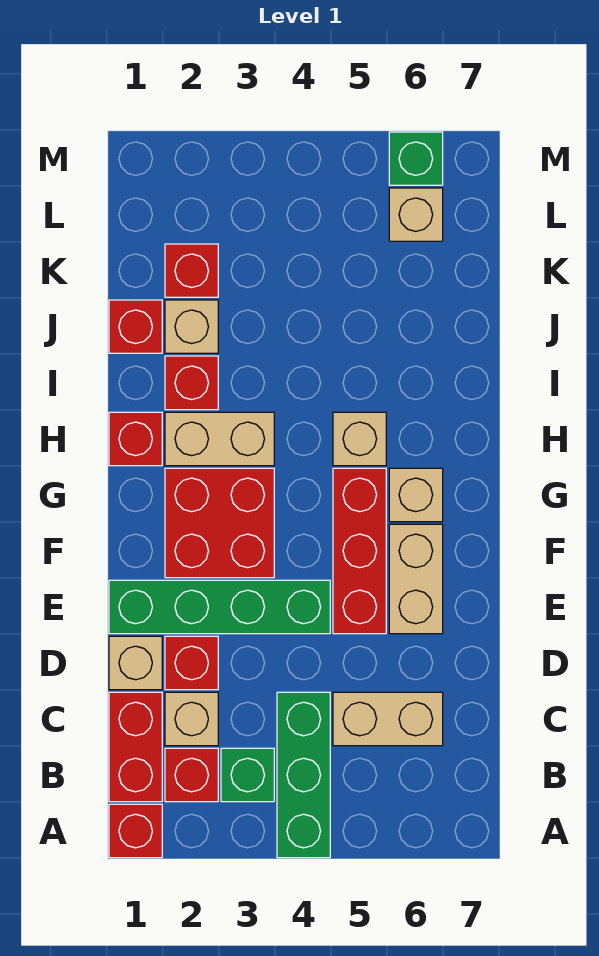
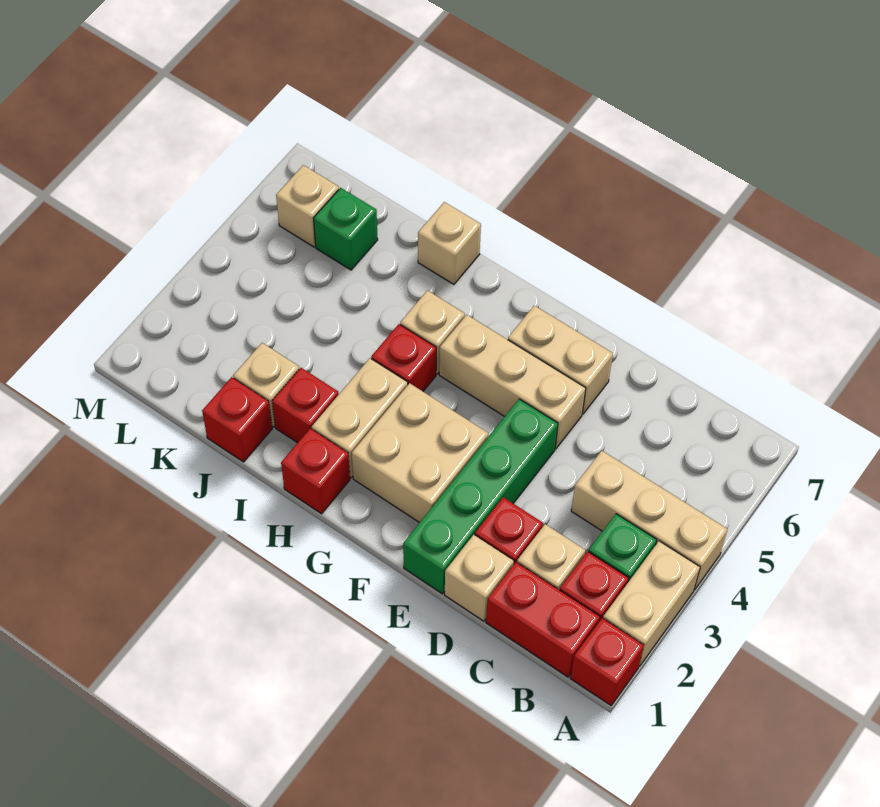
green brick A4:C4 level 1 -> tan brick A4:C4 level 1
tan brick C5:C6 level 1 -> tan brick A2:A3 level 1
red brick E5:G5 level 1 -> tan brick E5:G5 level 1
red brick F2:G3 level 1 -> tan brick F2:G3 level 1
tan brick G6 level 1 -> tan brick I7 level 1
red brick K2 level 1 -> red brick H4 level 1
green brick M6 level 1 -> green brick K6 level 1

